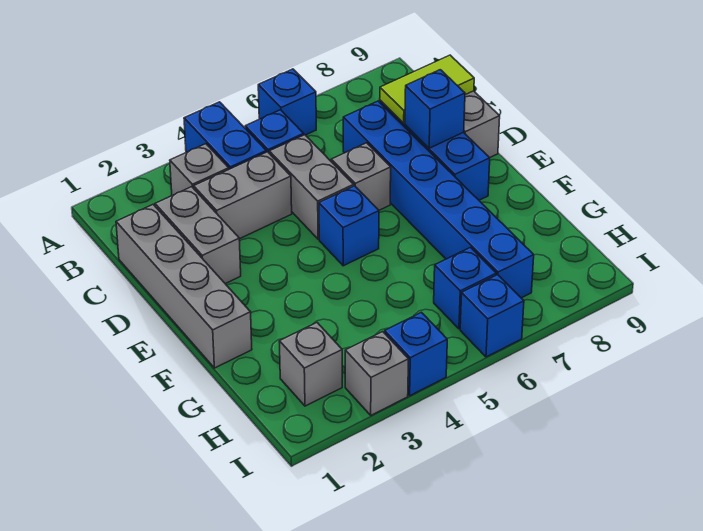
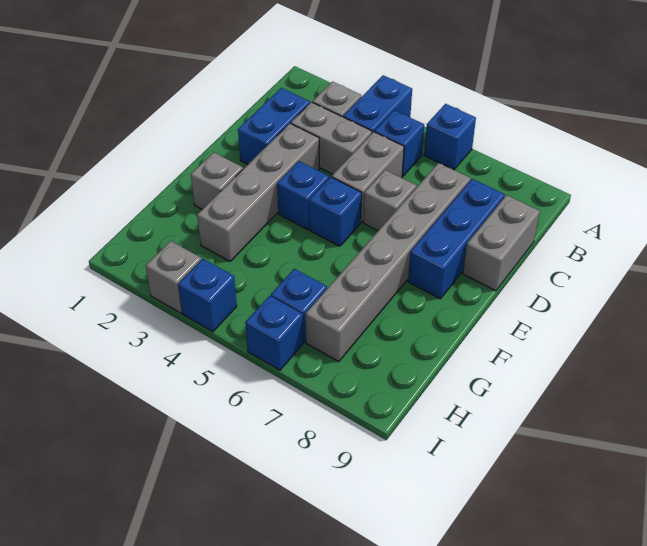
grey brick C1:F1 level 1 -> grey brick D3:G3 level 1
grey brick C2:D2 level 1 -> blue brick C2:D2 level 1
blue brick C7:H7 level 1 -> grey brick C7:H7 level 1
lime tile C8:C9 level 2 -> none
blue brick D8 level 2 -> blue brick E4 level 1
grey brick H2 level 1 -> grey brick F2 level 1

